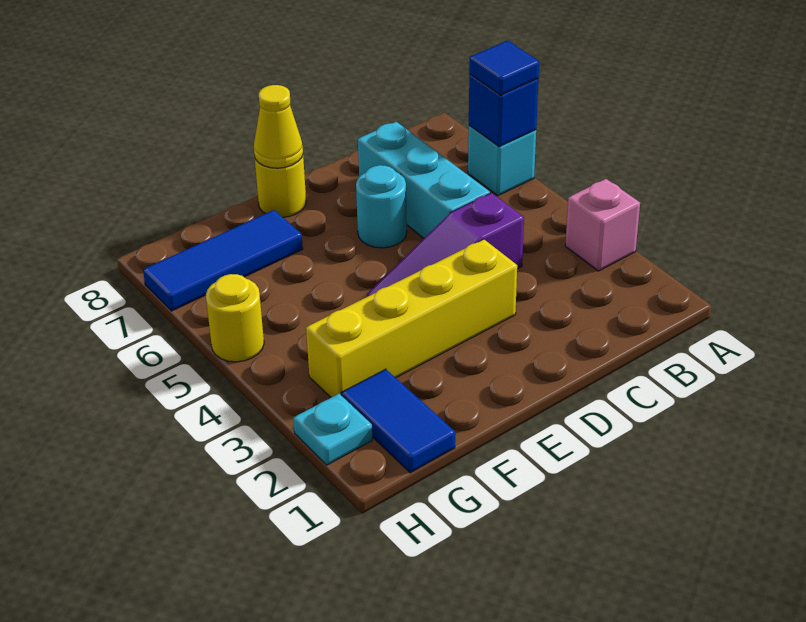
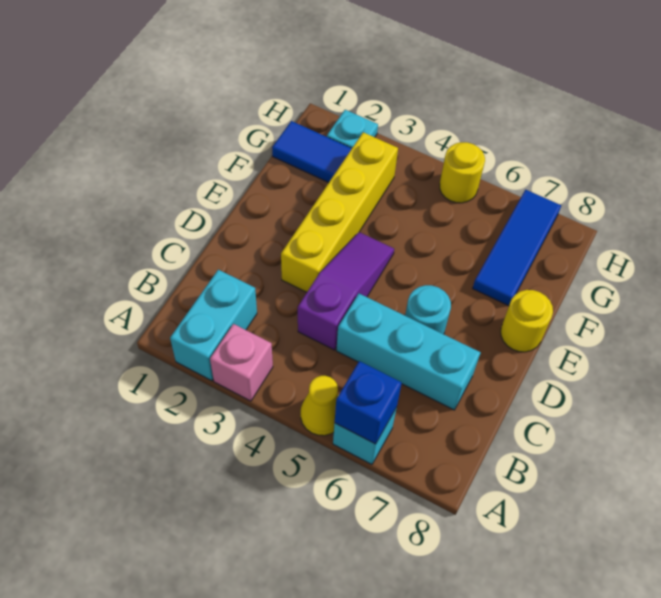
none -> cyan brick A2:B2 level 1
blue tile A6 level 3 -> none
yellow cone E8 level 2 -> yellow cone A5 level 1

